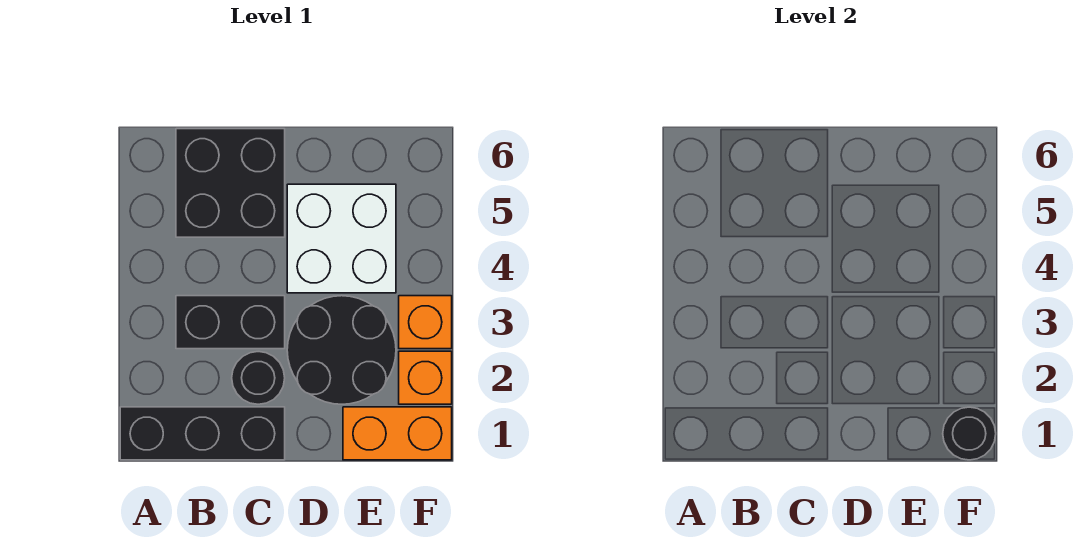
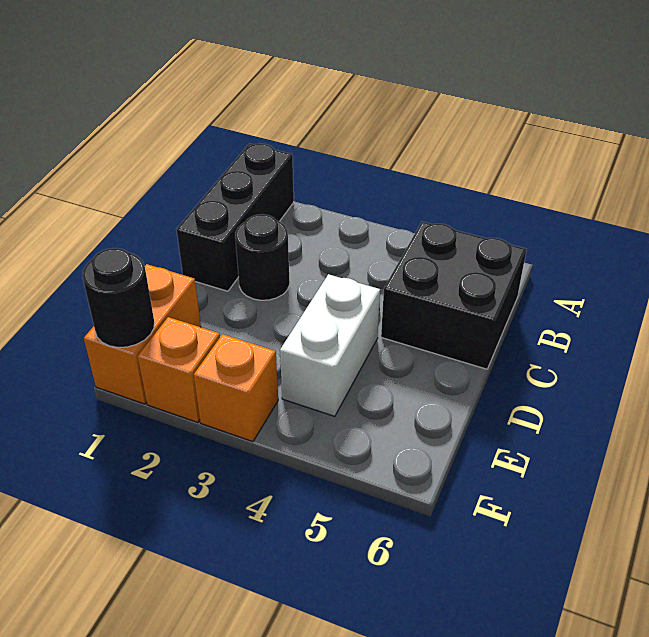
black brick B3:C3 level 1 -> none
black round brick D2:E3 level 1 -> none
white brick D4:E5 level 1 -> white brick D4:E4 level 1

